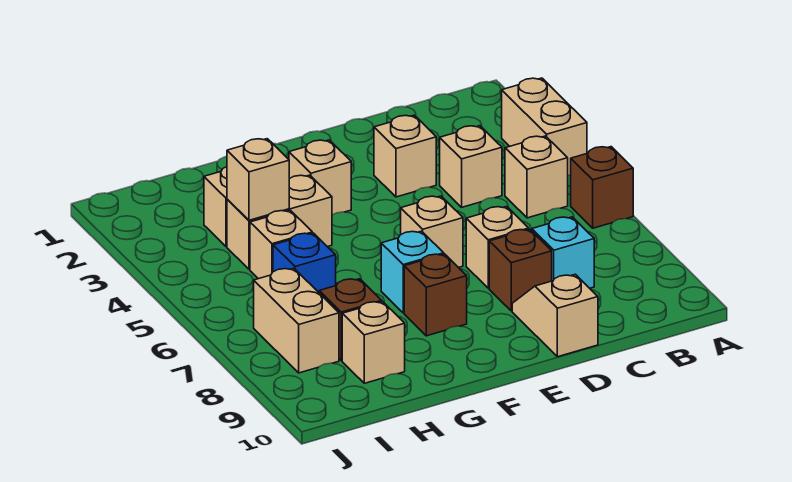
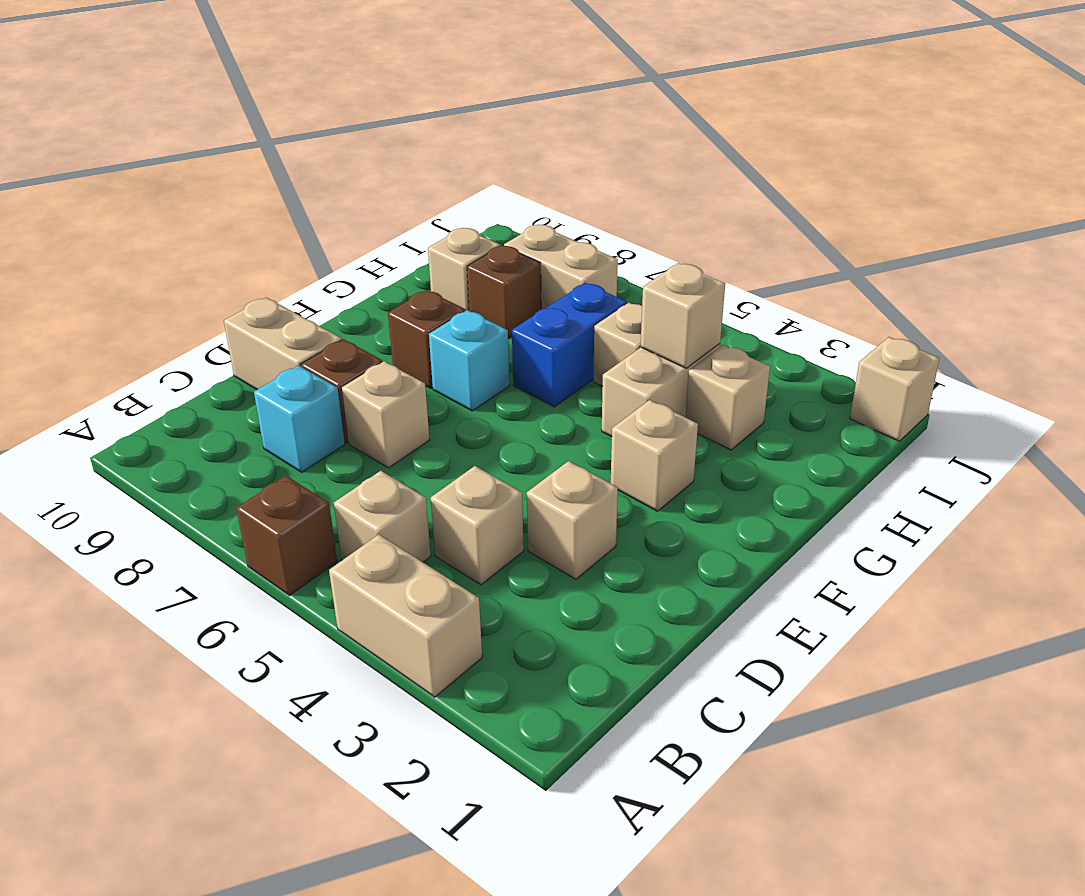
tan slope D9:D10 level 1 top 10 -> tan brick D9:D10 level 1
tan brick E6 level 1 -> tan brick J1 level 1
blue brick H6 level 1 -> blue brick G6:H6 level 1

